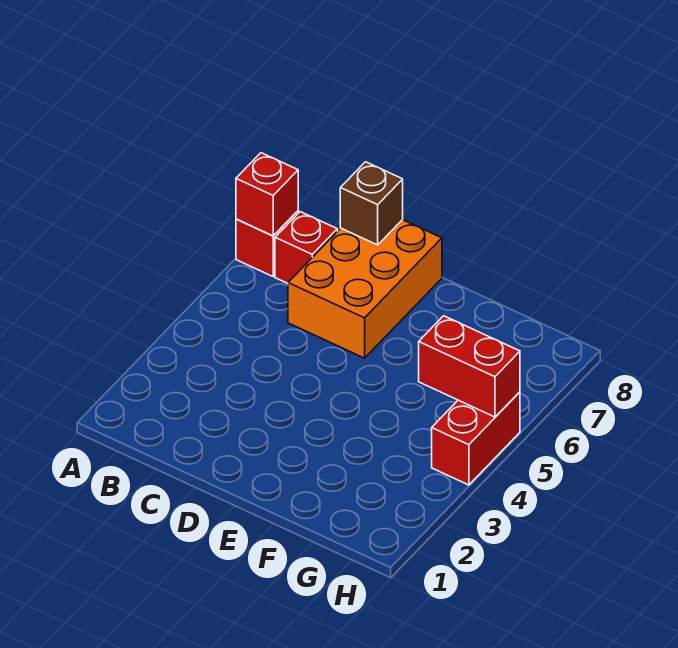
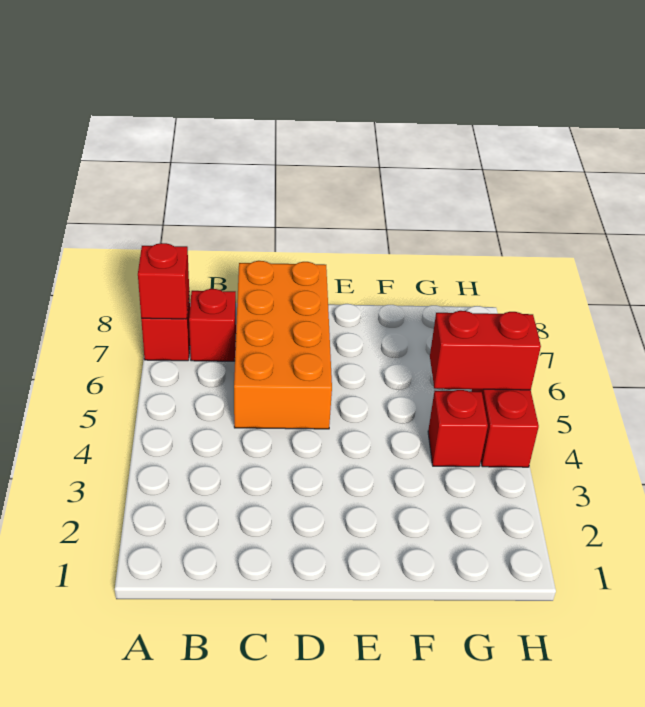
orange brick C6:D8 level 1 -> orange brick C5:D8 level 1
brown brick C8 level 2 -> none
none -> red brick G4 level 1

